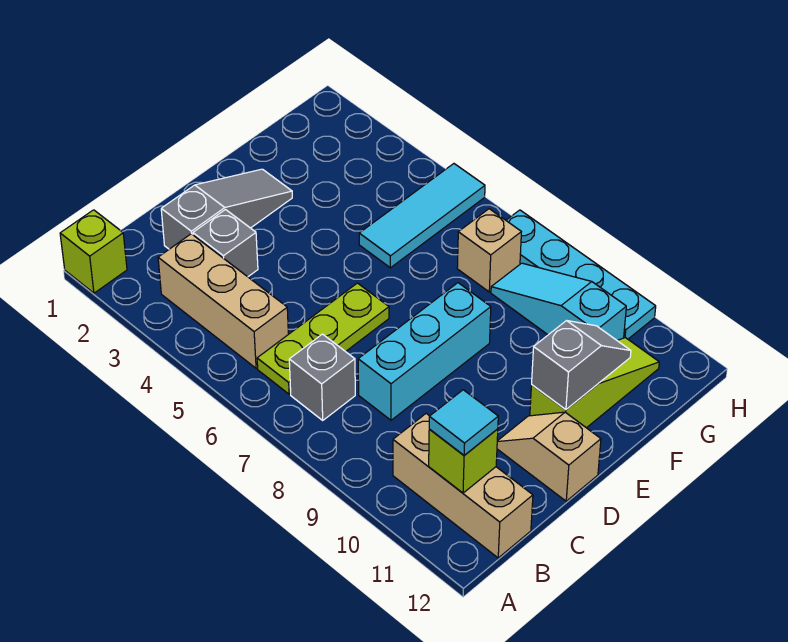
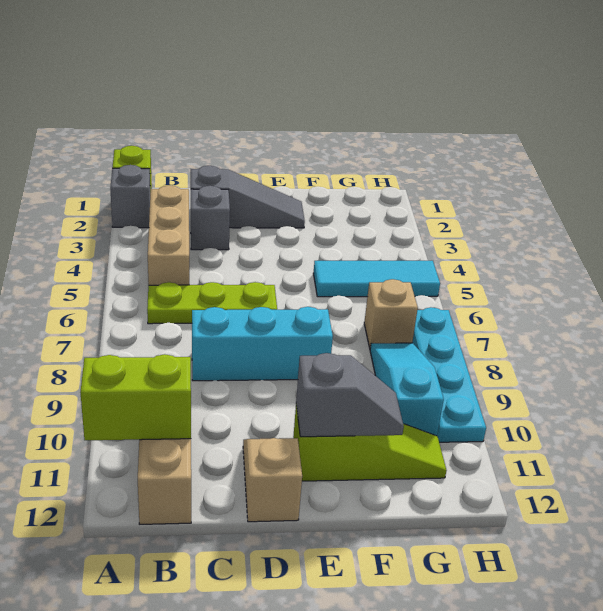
grey brick B7 level 1 -> grey brick A2 level 1
lime brick B11 level 2 -> lime brick A11:B11 level 2
cyan tile B11 level 3 -> none

